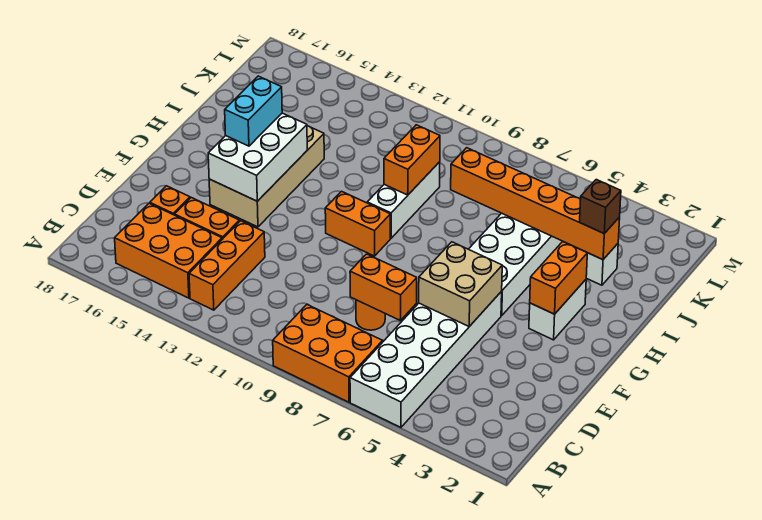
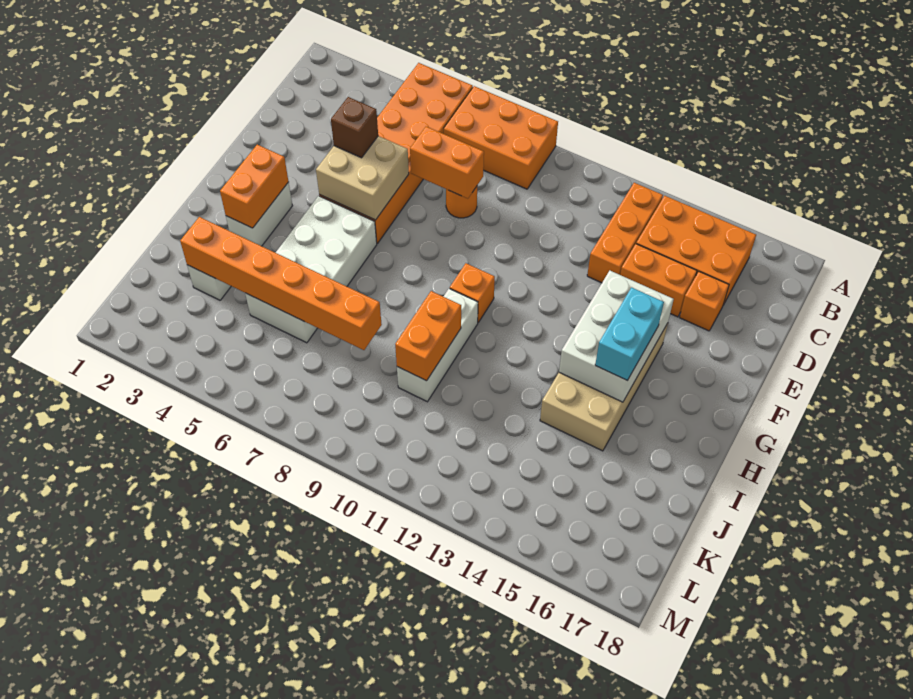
white brick A5:F6 level 1 -> orange brick A5:F6 level 1
orange brick G10:G11 level 1 -> orange brick G10 level 1
brown brick J3 level 3 -> brown brick E5 level 3

